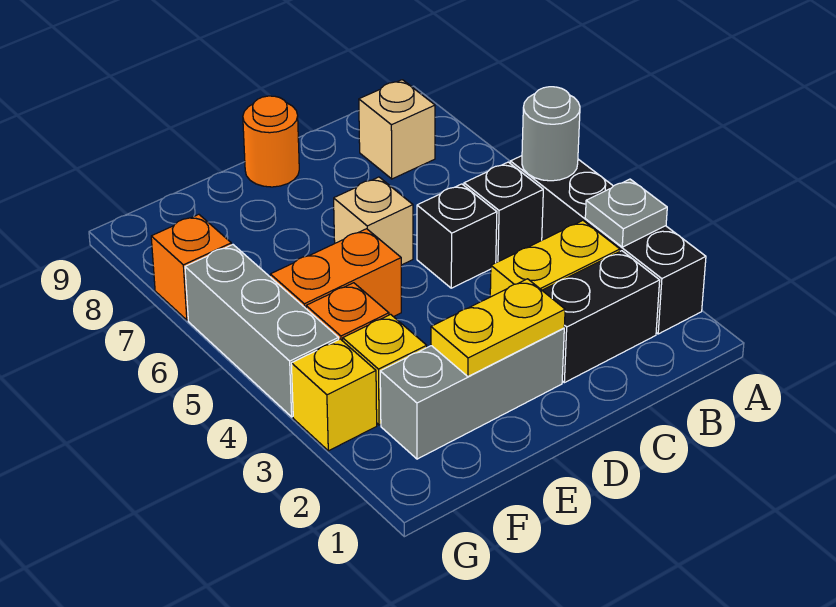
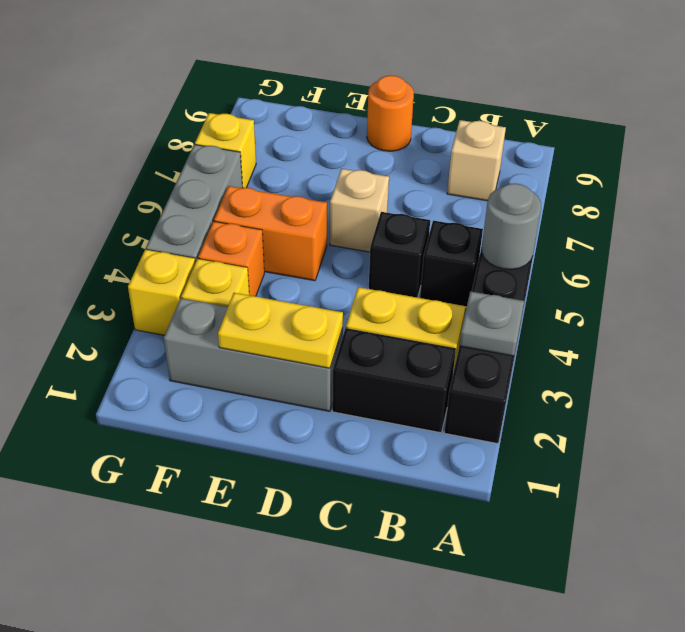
orange brick G7 level 1 -> yellow brick G7 level 1

